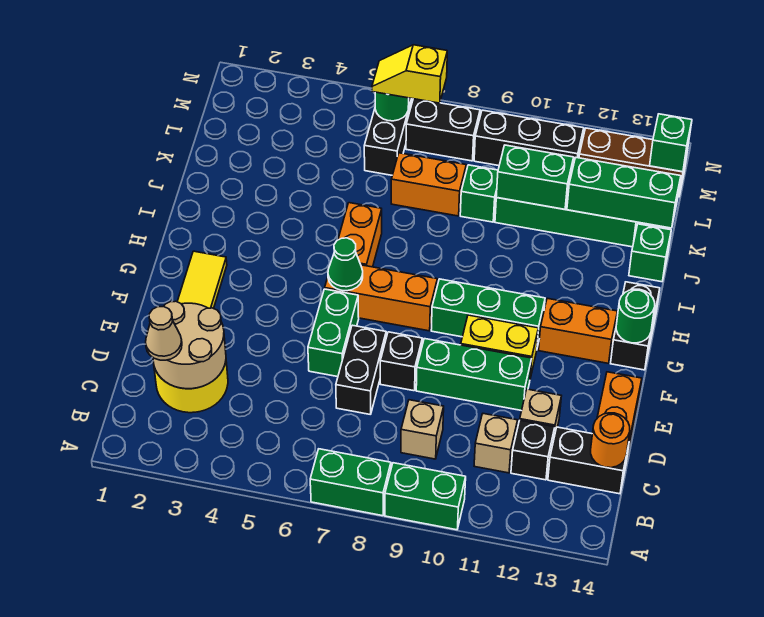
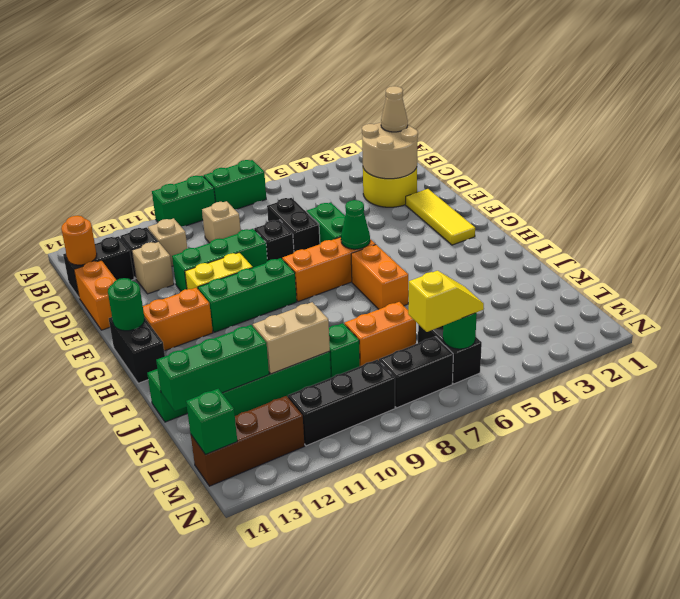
green brick K10:K11 level 2 -> tan brick K10:K11 level 2

